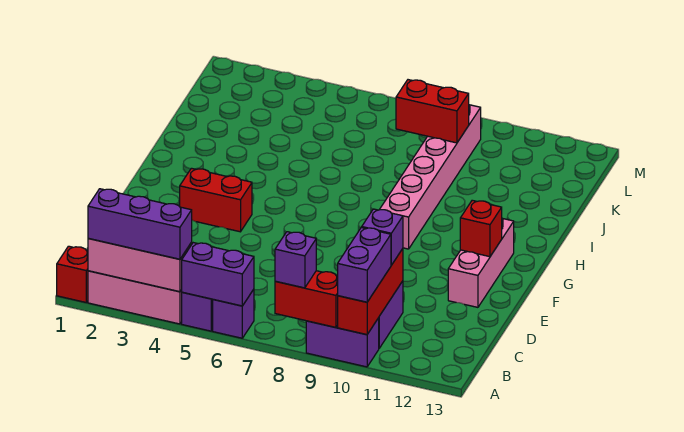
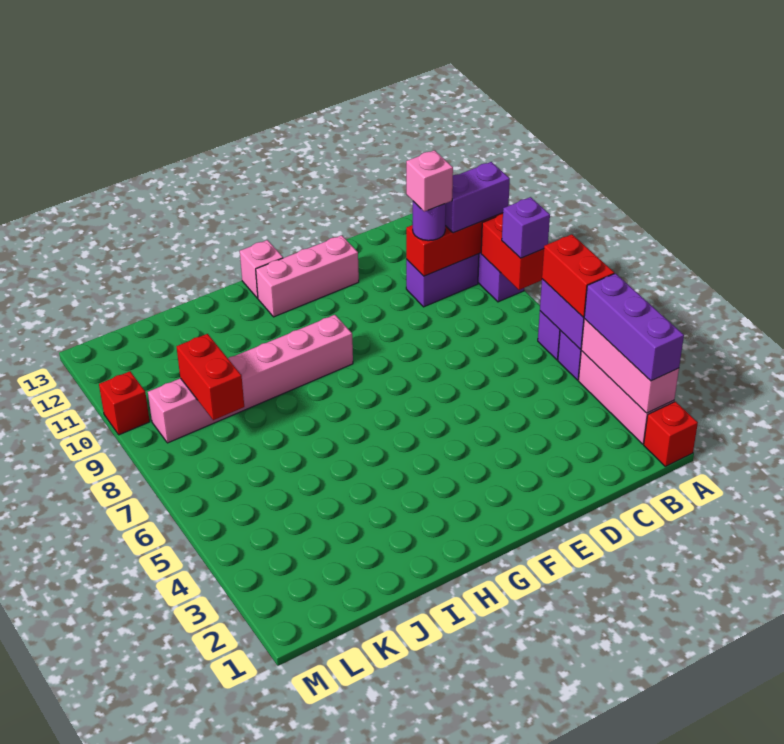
purple brick C10 level 3 -> purple round brick C10 level 3
none -> pink brick C10 level 4
red brick F3:F4 level 1 -> red brick A5:A6 level 3
red brick F12 level 2 -> red brick M10 level 1
none -> pink brick G13 level 1

